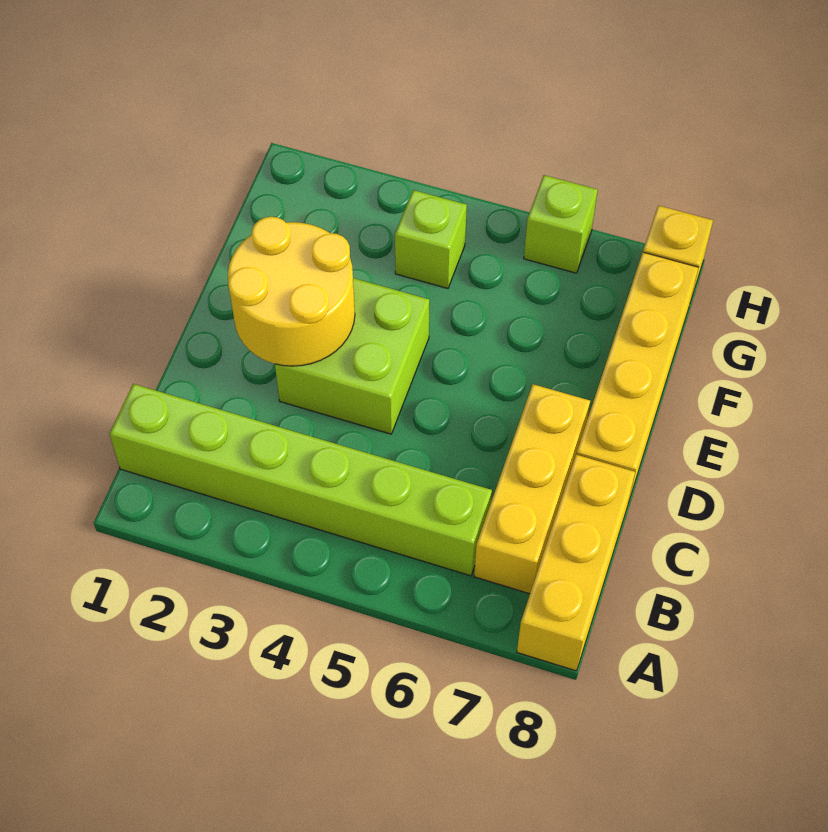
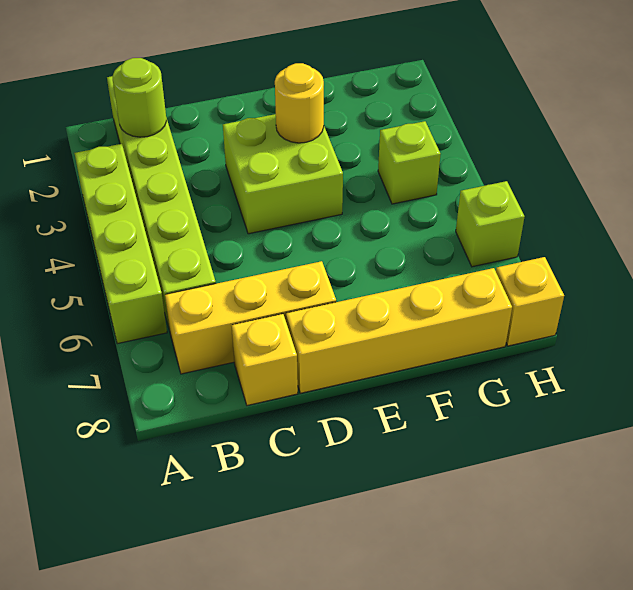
none -> lime brick A3:A6 level 1
yellow brick A8:C8 level 1 -> yellow brick C8 level 1
none -> lime round brick B2 level 2
yellow round brick D2:E3 level 2 -> yellow round brick E3 level 2

